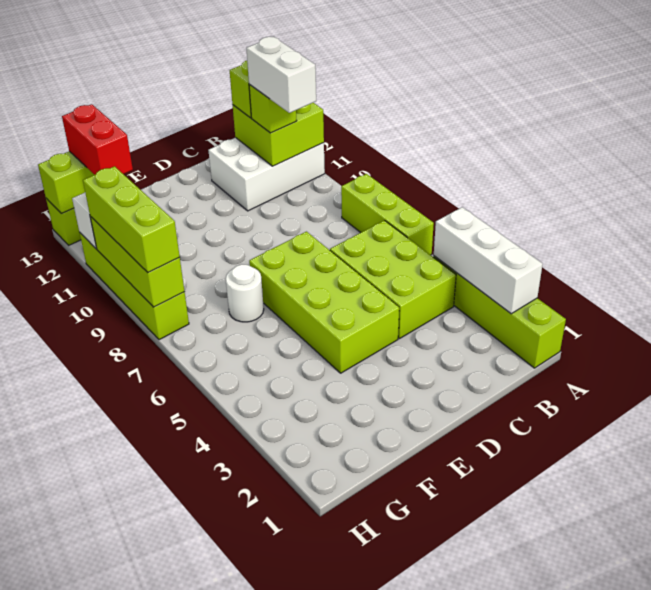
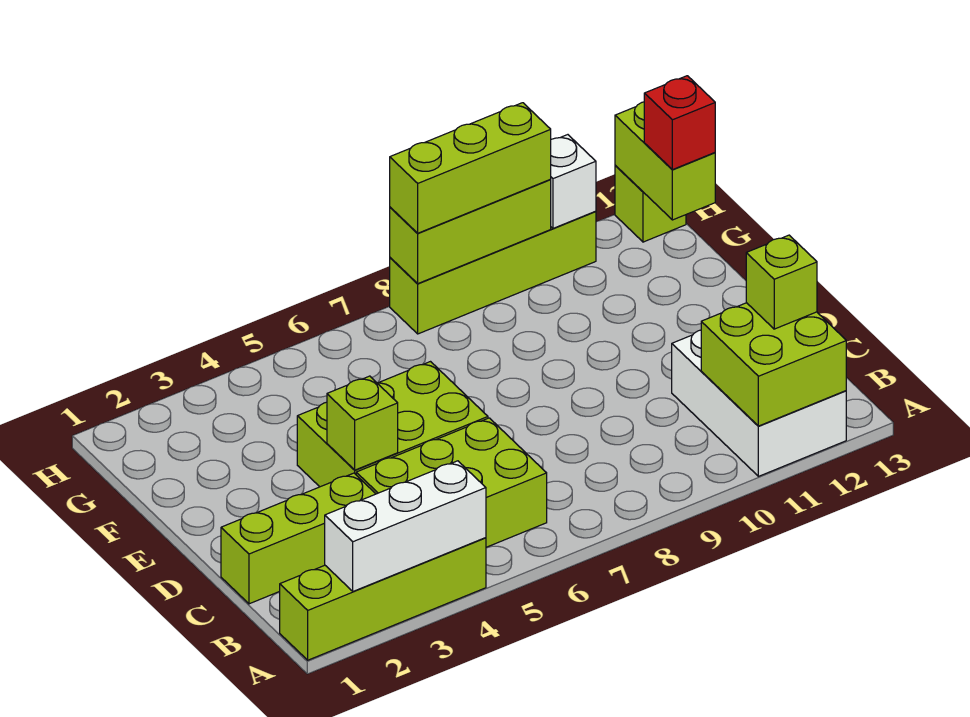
lime brick A6:A8 level 1 -> lime brick C1:C3 level 1
white brick B10:B11 level 4 -> none
lime brick B11 level 3 -> lime brick D4 level 2
lime brick D4:E7 level 1 -> lime brick D4:E6 level 1
white round brick F7 level 1 -> none
red brick G12:G13 level 3 -> red brick G13 level 3

